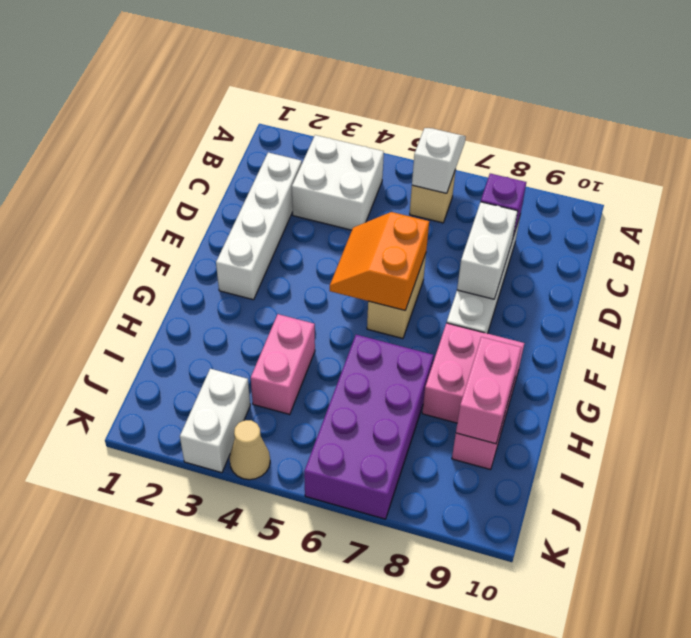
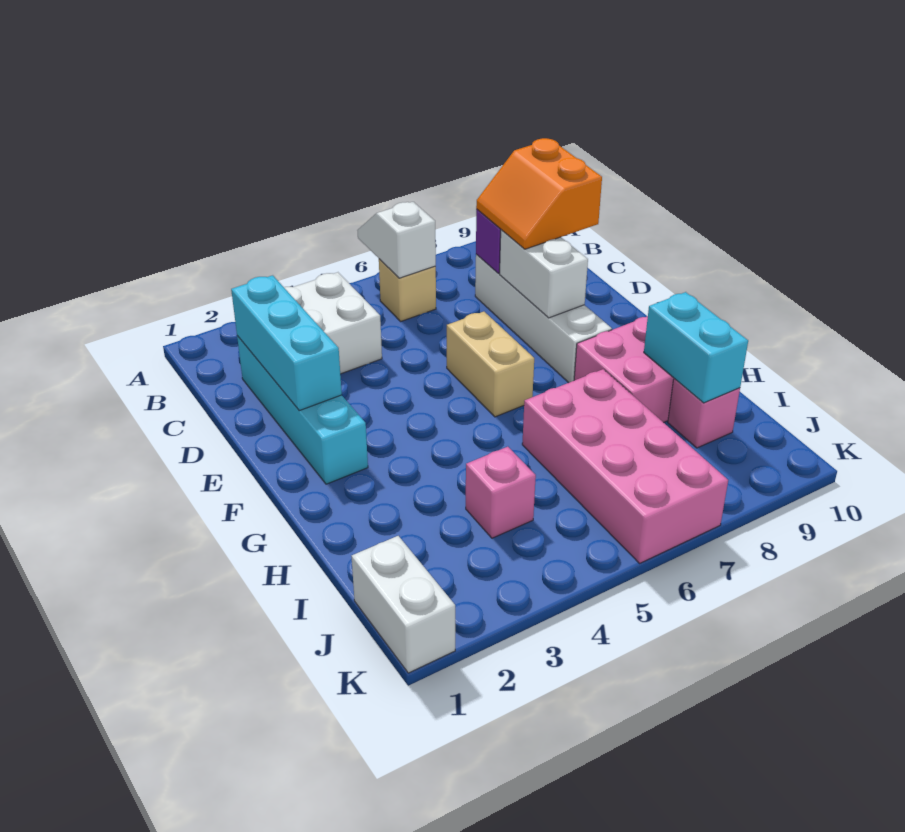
white brick C2:F2 level 1 -> cyan brick C2:F2 level 1
none -> cyan brick C2:E2 level 2
orange slope E5:F6 level 2 top 6 -> orange slope C8:D9 level 3 top 9
pink brick H4:I4 level 1 -> pink brick I4 level 1
purple brick H6:K7 level 1 -> pink brick H6:K7 level 1
pink brick H9:I9 level 2 -> cyan brick H9:I9 level 2
white brick J3:K3 level 1 -> white brick J1:K1 level 1
tan cone K4 level 1 -> none

